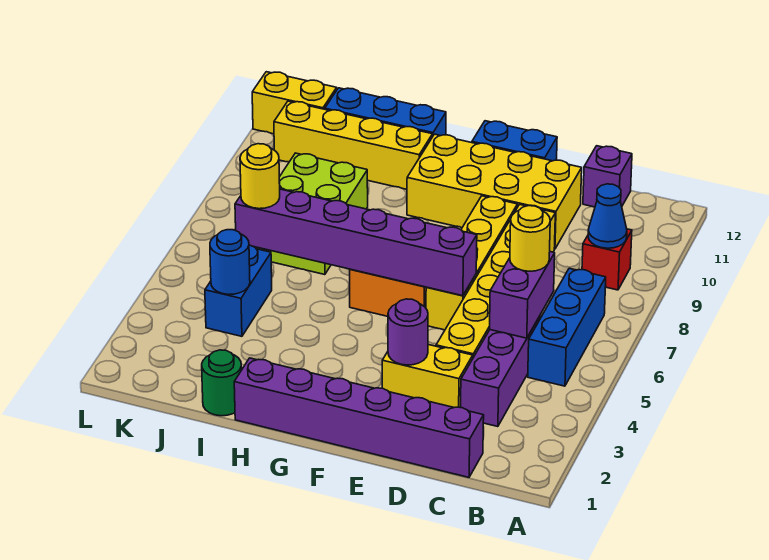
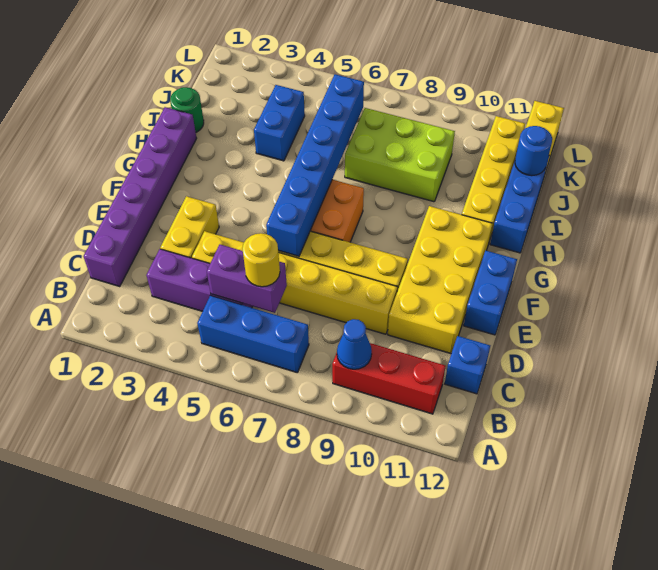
red brick B9 level 1 -> red brick B9:B11 level 1
purple brick C12 level 1 -> blue brick C12 level 1
purple round brick E3 level 2 -> none
purple brick E6:J6 level 2 -> blue brick E6:J6 level 2
blue brick J4:J5 level 1 -> blue brick I4:J4 level 1
blue round brick J4 level 2 -> blue round brick J12 level 2
yellow round brick J6 level 3 -> none

